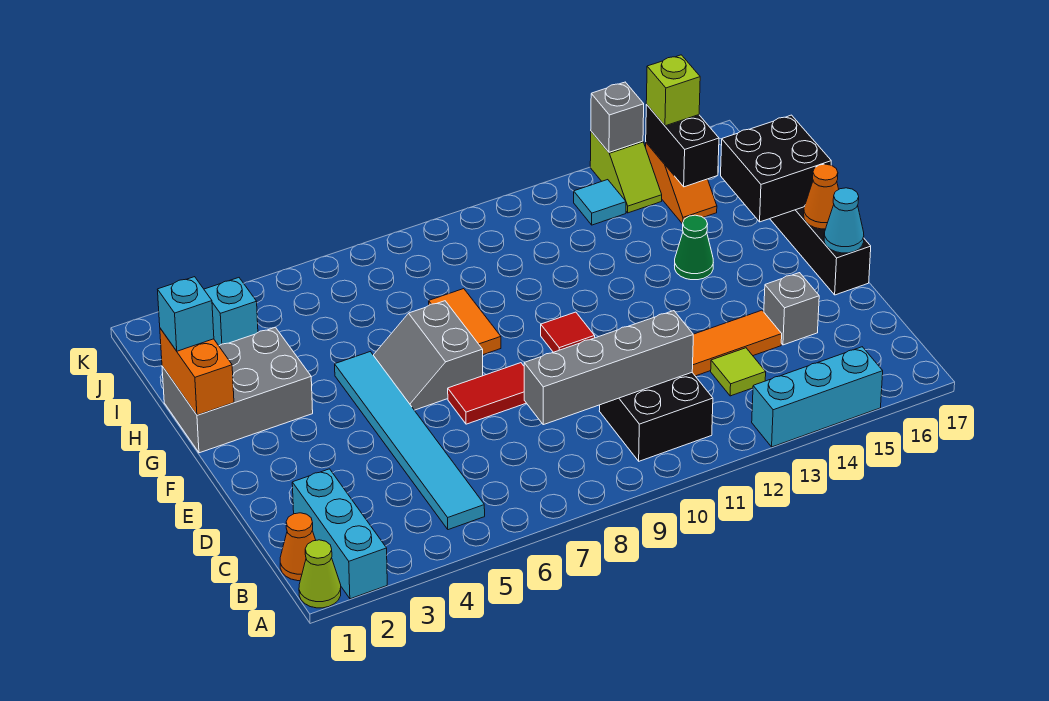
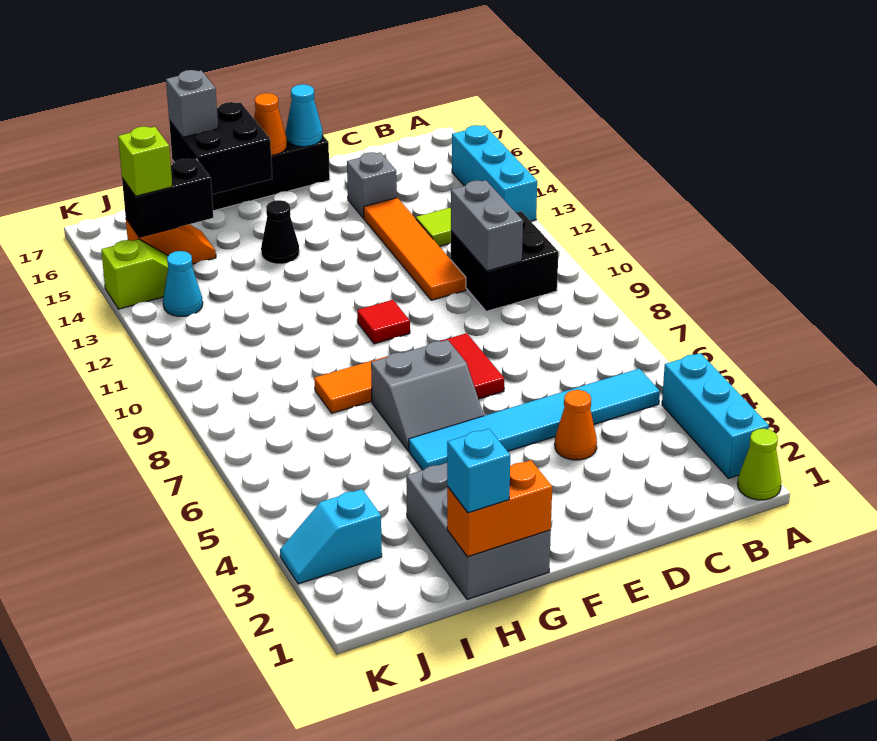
cyan brick A2:C2 level 1 -> cyan brick A2:A4 level 1
orange cone B1 level 1 -> orange cone D4 level 1
grey brick C8:C11 level 2 -> grey brick C10:C11 level 2
green cone G14 level 1 -> black cone G14 level 1
cyan tile J13 level 1 -> cyan cone J13 level 1
grey brick K14 level 2 -> grey brick H17 level 3

